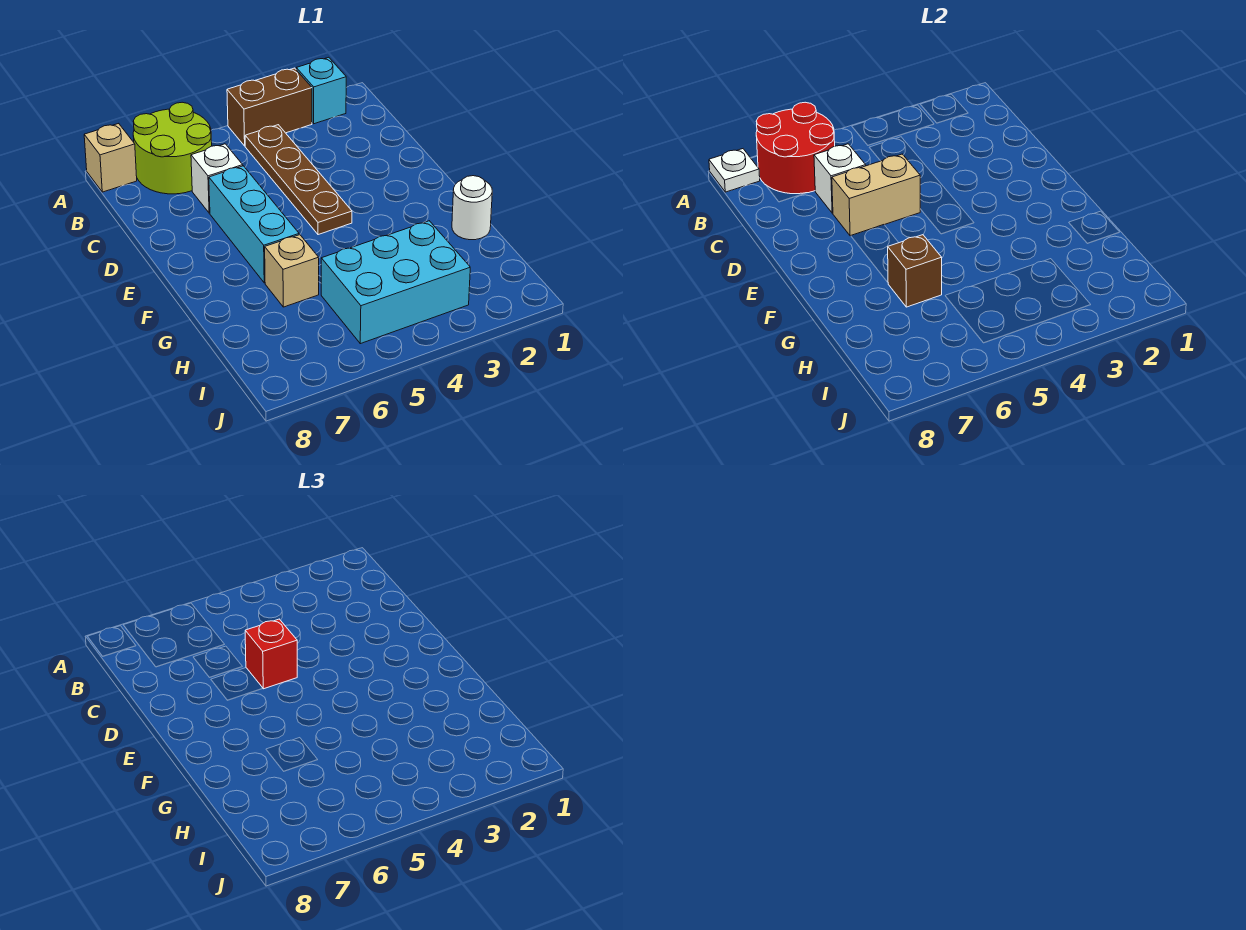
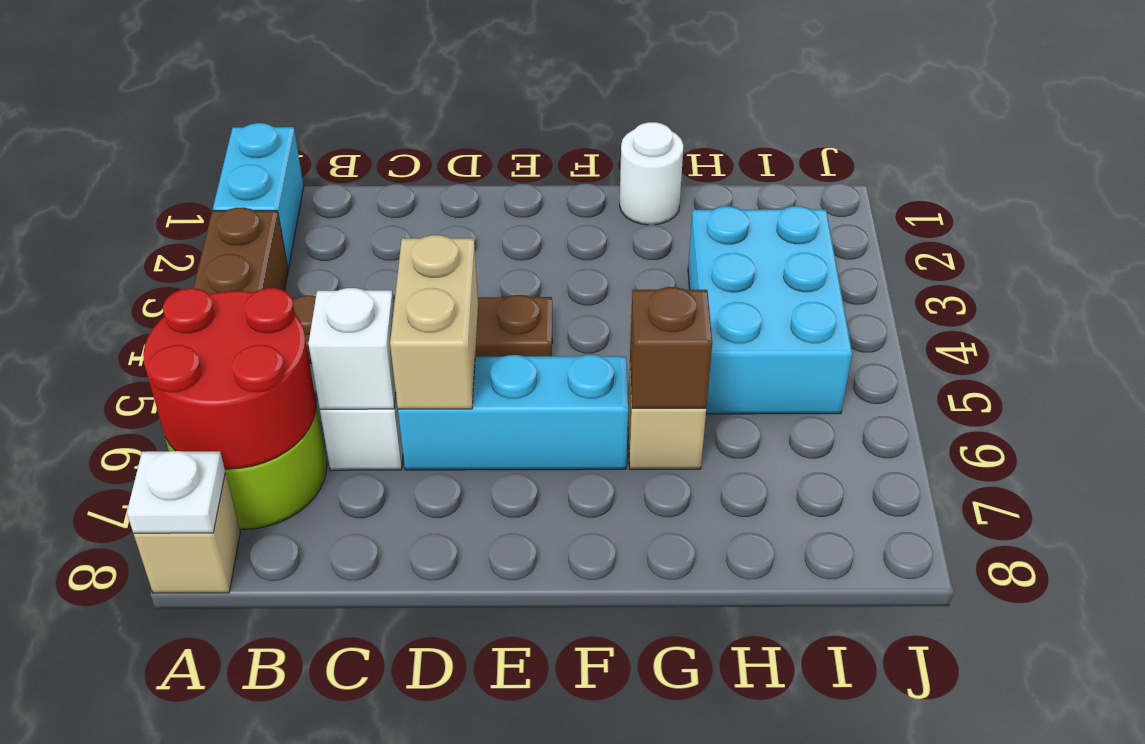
cyan brick A2 level 1 -> cyan brick A1:A2 level 1
red brick D5 level 3 -> none

